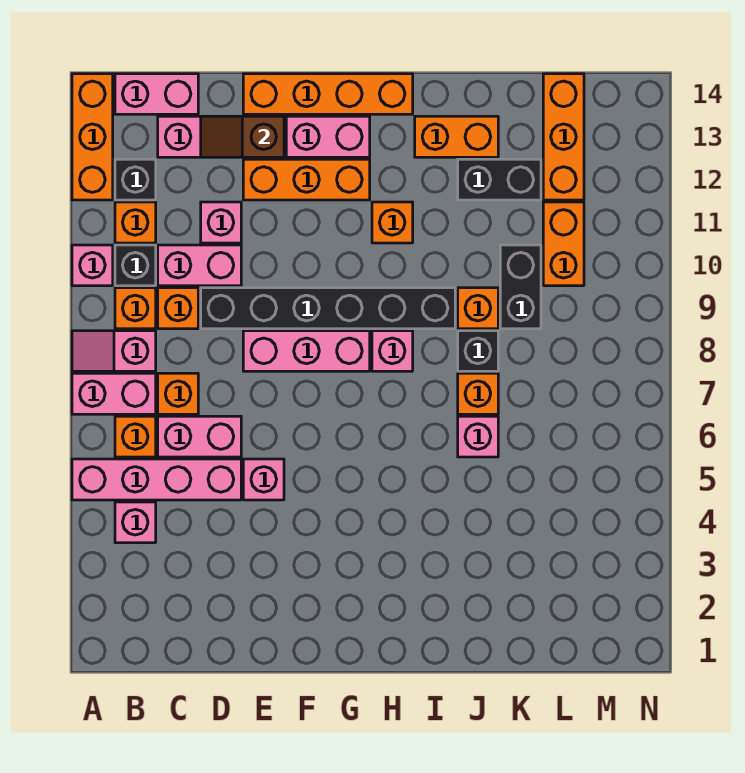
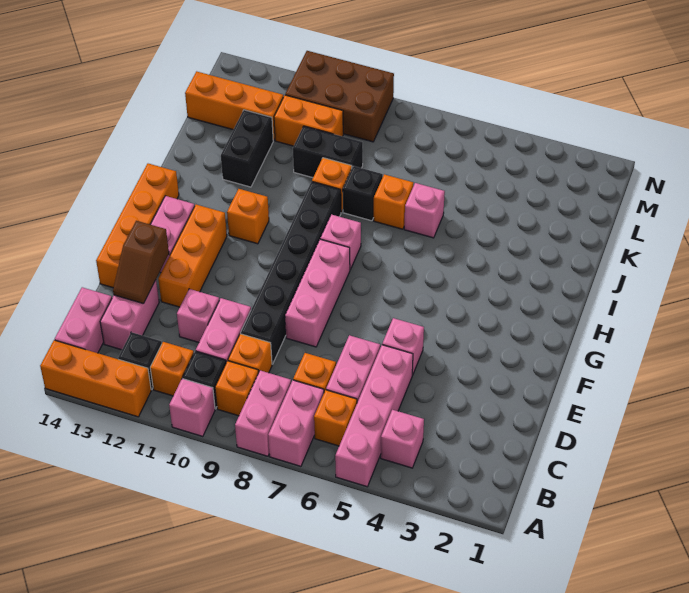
pink slope A8:B8 level 1 top B -> pink brick A8:B8 level 1
orange brick I13:J13 level 1 -> none
none -> brown brick M9:N11 level 1

